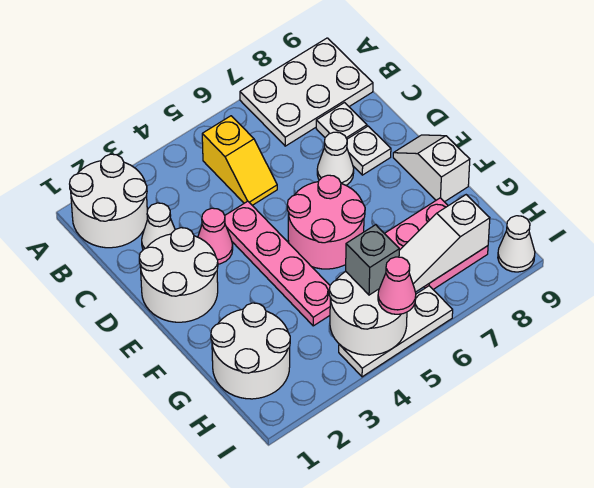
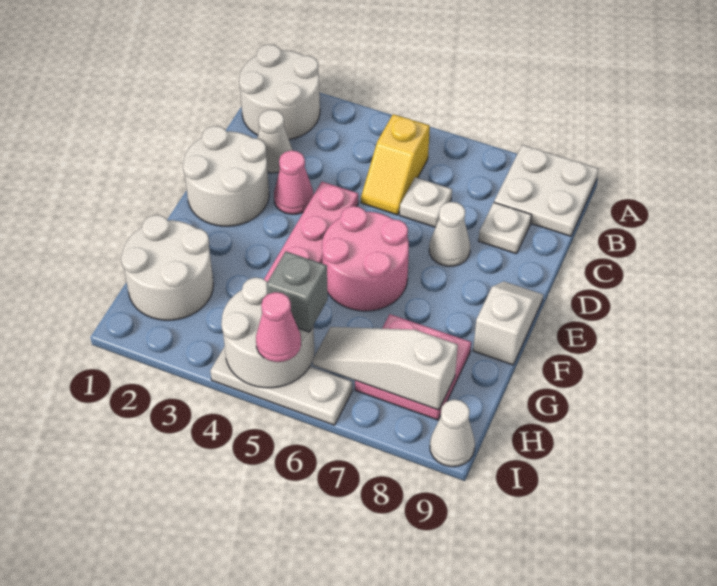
white plate A7:B9 level 1 -> white plate A8:B9 level 1
white plate D8 level 1 -> white plate C6 level 1

